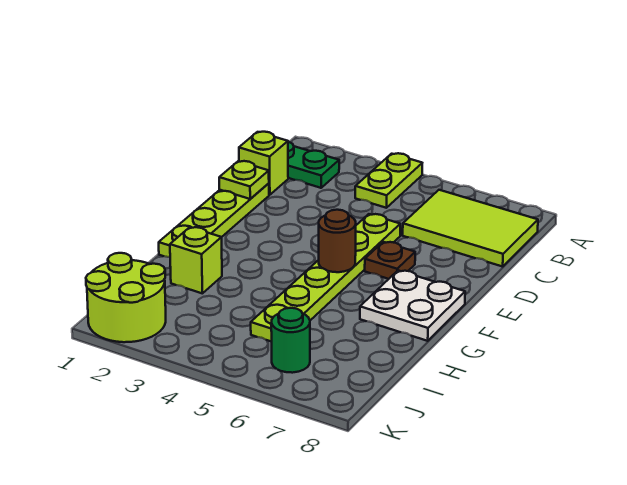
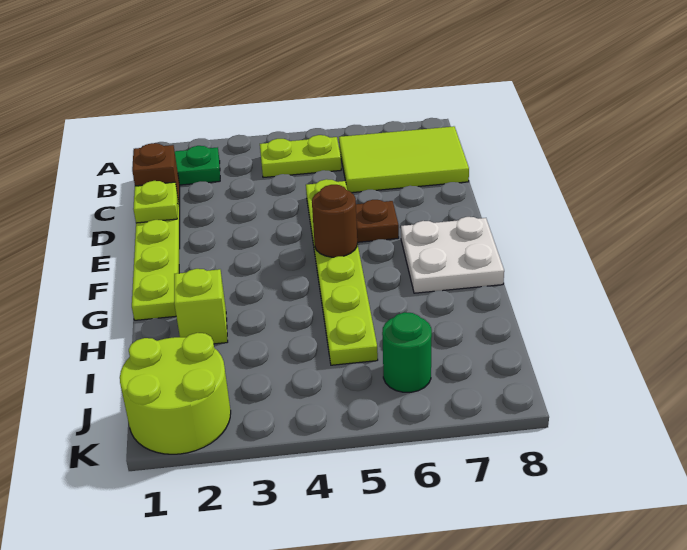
lime plate A4:B4 level 1 -> lime plate B4:B5 level 1
lime brick C1 level 1 -> brown brick C1 level 1

